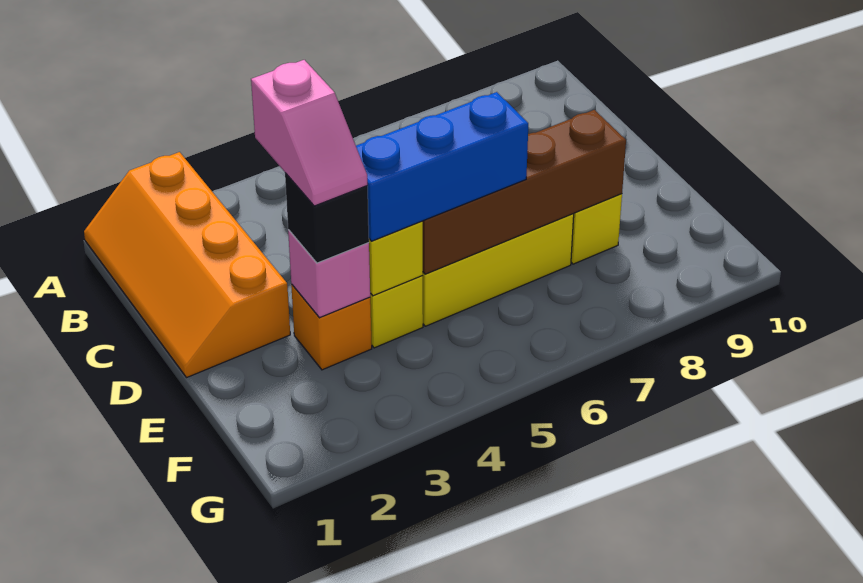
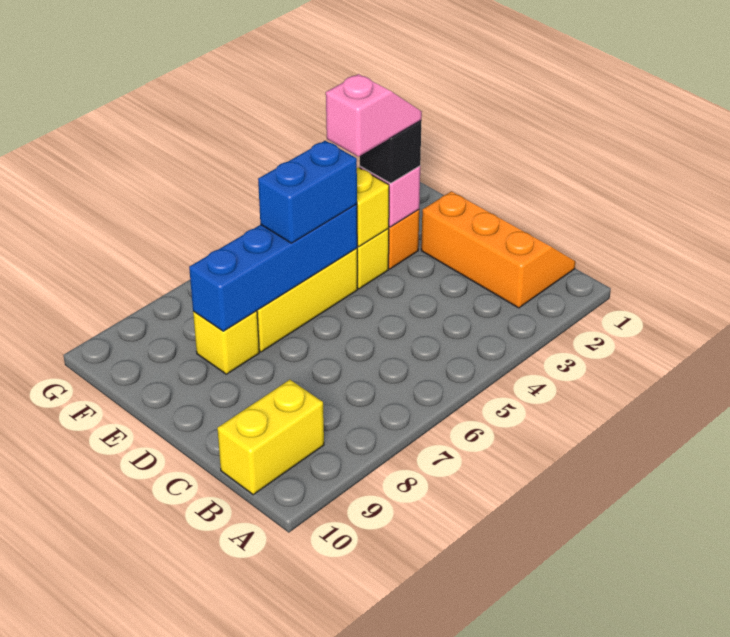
orange slope A1:D2 level 1 top 2 -> orange slope B1:D2 level 1 top 2
none -> yellow brick B9:B10 level 1
pink slope D3:E3 level 4 top D -> pink slope E3:E4 level 4 top 4
blue brick E4:E6 level 3 -> blue brick E5:E6 level 3
brown brick E5:E8 level 2 -> blue brick E5:E8 level 2

